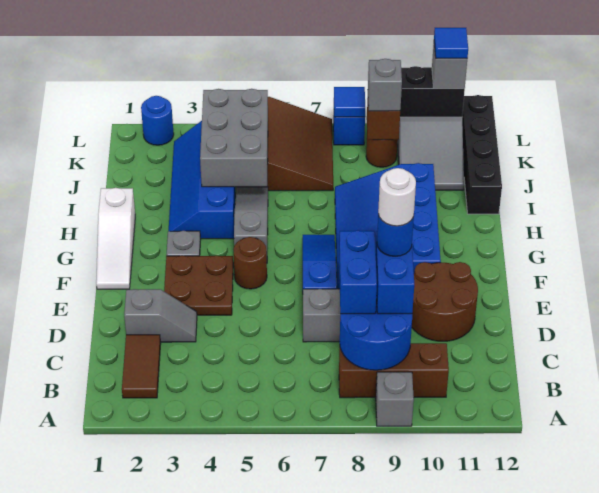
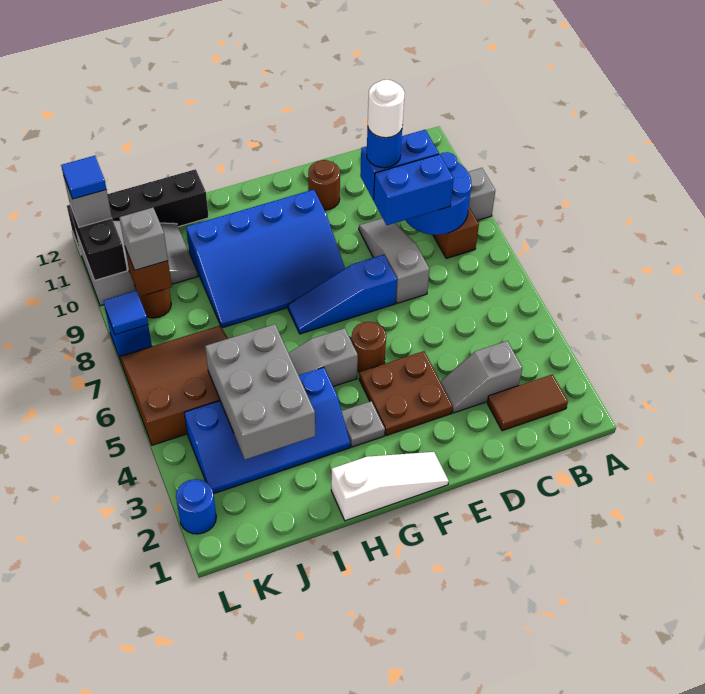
grey slope D2:D3 level 1 top 2 -> grey slope C3:D3 level 1 top C
brown round brick D10:E11 level 1 -> brown round brick E11 level 1
grey brick I4:K5 level 2 -> grey brick I3:J5 level 2

